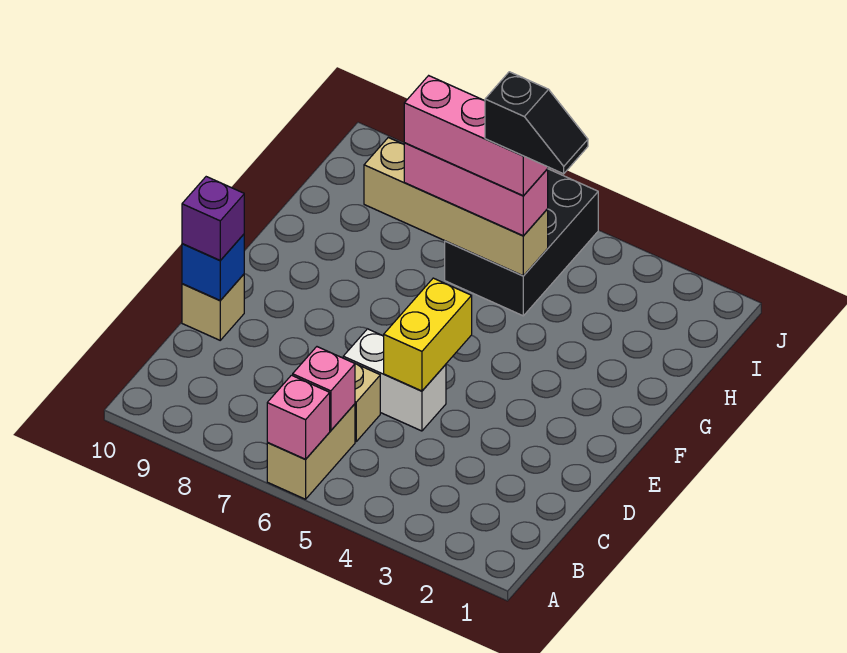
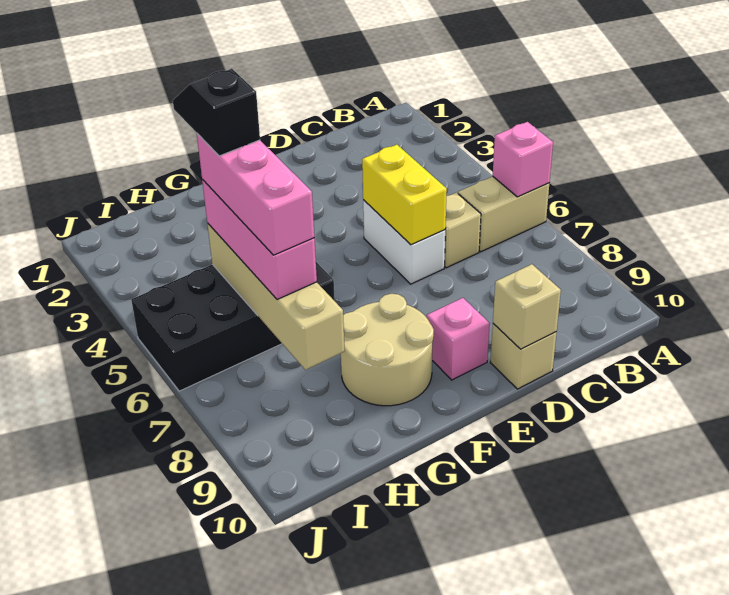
pink brick B6 level 2 -> pink brick E9 level 1
yellow brick D5:E5 level 2 -> yellow brick D5:D6 level 2
blue brick D10 level 2 -> tan brick D10 level 2
purple brick D10 level 3 -> none
none -> tan round brick F8:G9 level 1
black brick H5:J6 level 1 -> black brick G5:J6 level 1

